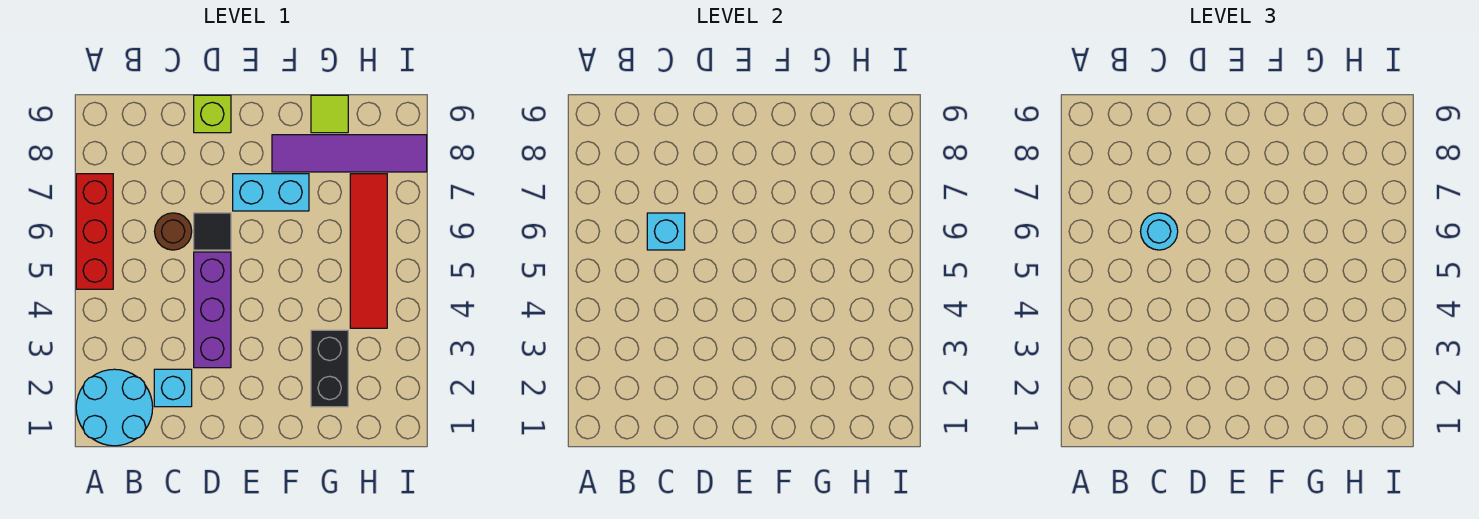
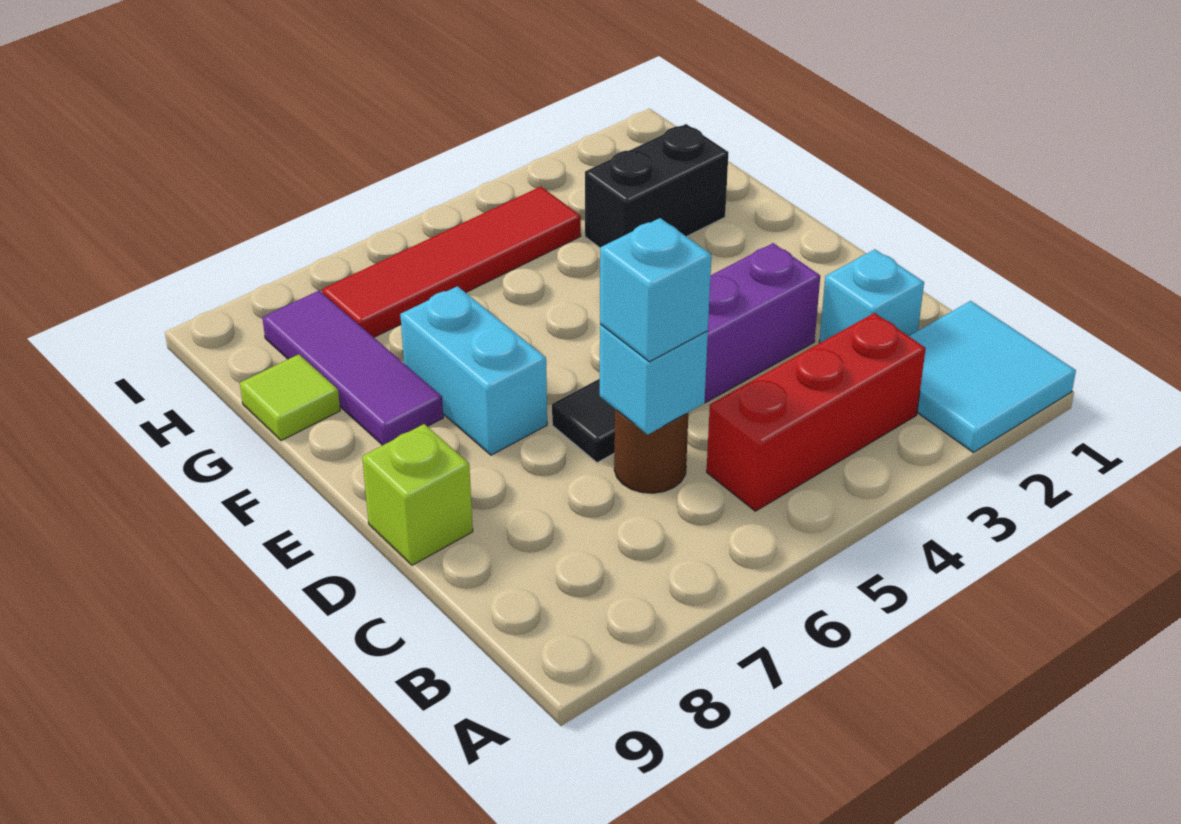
cyan round brick A1:B2 level 1 -> cyan tile A1:B2 level 1
red brick A5:A7 level 1 -> red brick B3:B5 level 1
cyan round brick C6 level 3 -> cyan brick C6 level 3
purple tile F8:I8 level 1 -> purple tile F8:H8 level 1

